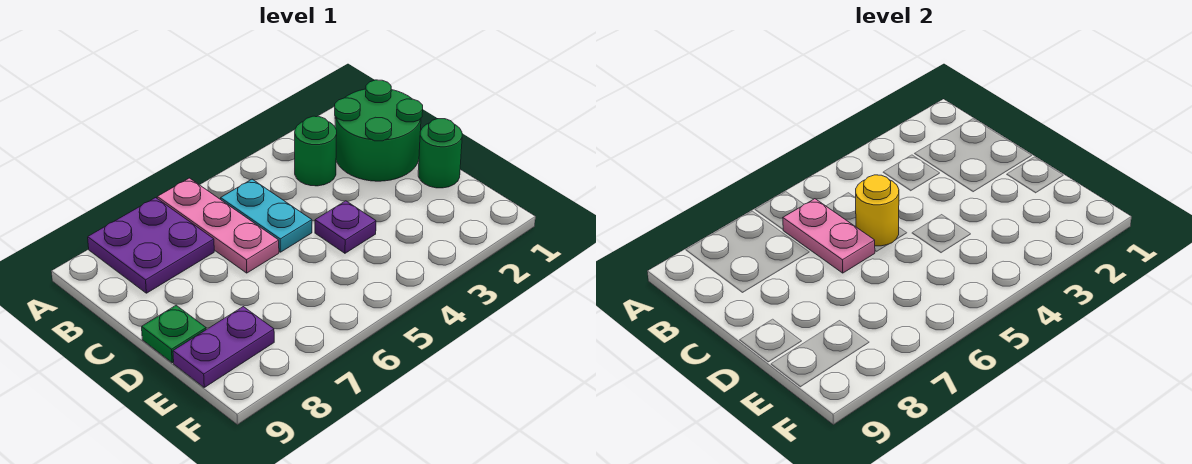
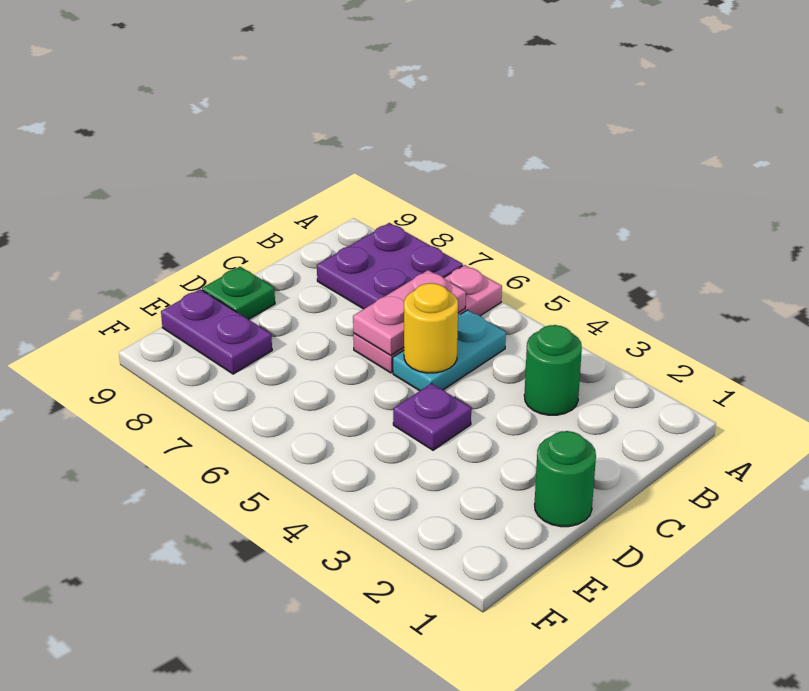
green round brick B1:C2 level 1 -> none

